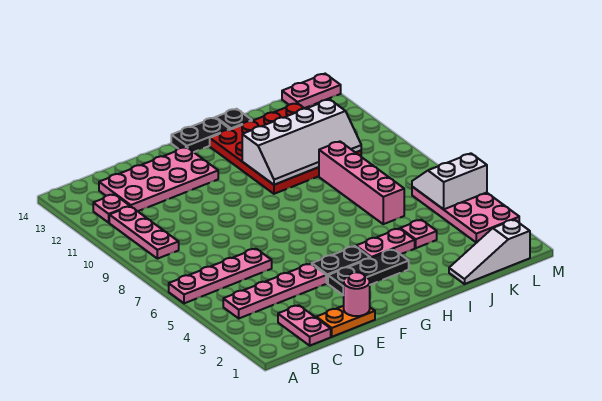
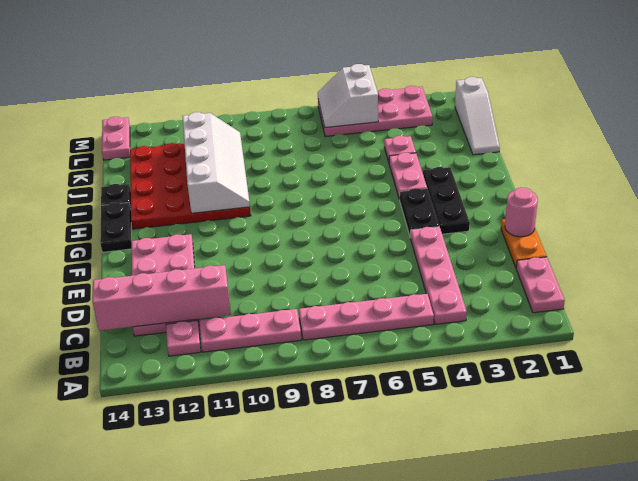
pink plate A6:D6 level 1 -> pink plate B5:B8 level 1
pink plate C1:C2 level 1 -> pink plate B1:C1 level 1
pink brick J6:J9 level 1 -> pink brick C11:C14 level 2

